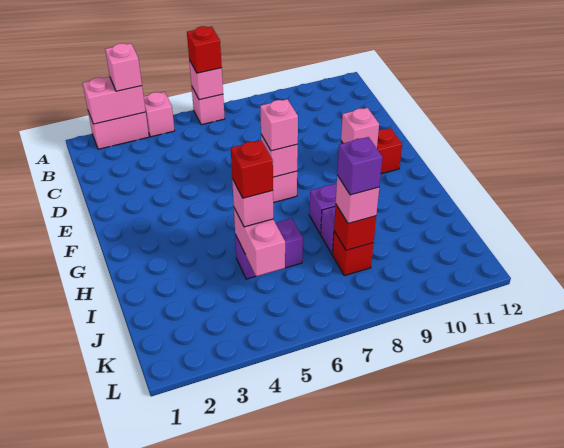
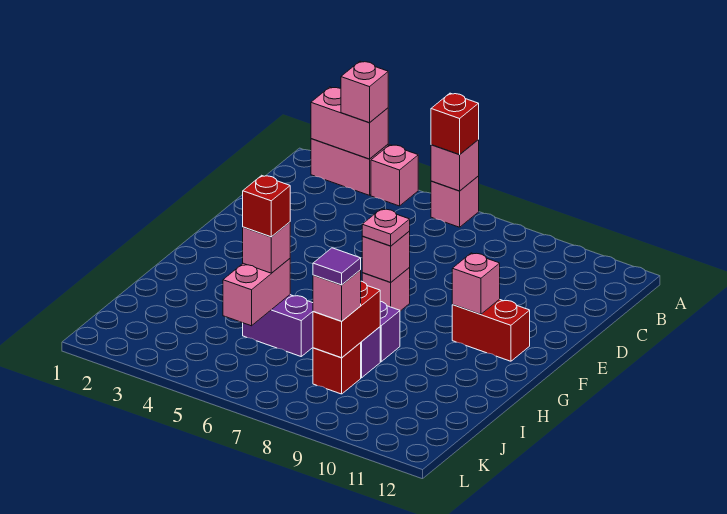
pink brick F7 level 3 -> pink plate F7 level 3
red brick J8 level 2 -> red brick I8:J8 level 2
purple brick J8 level 4 -> purple tile J8 level 4

